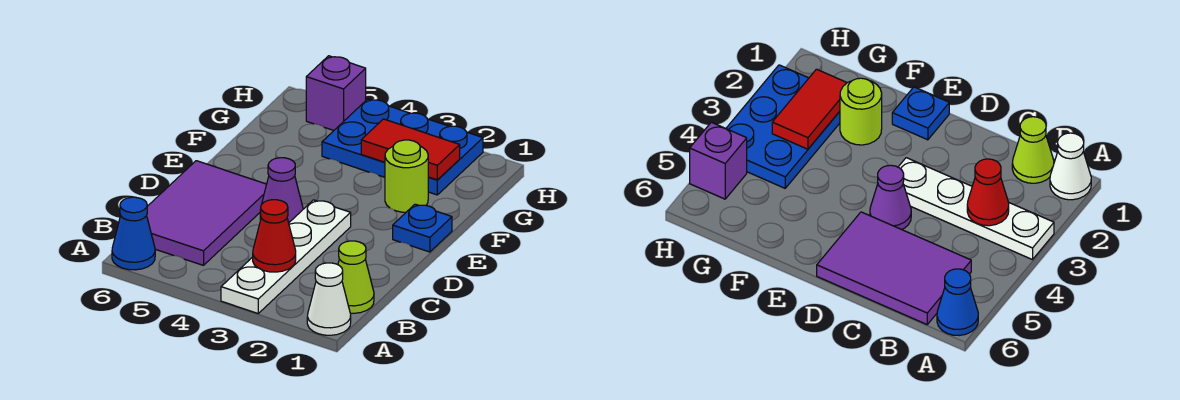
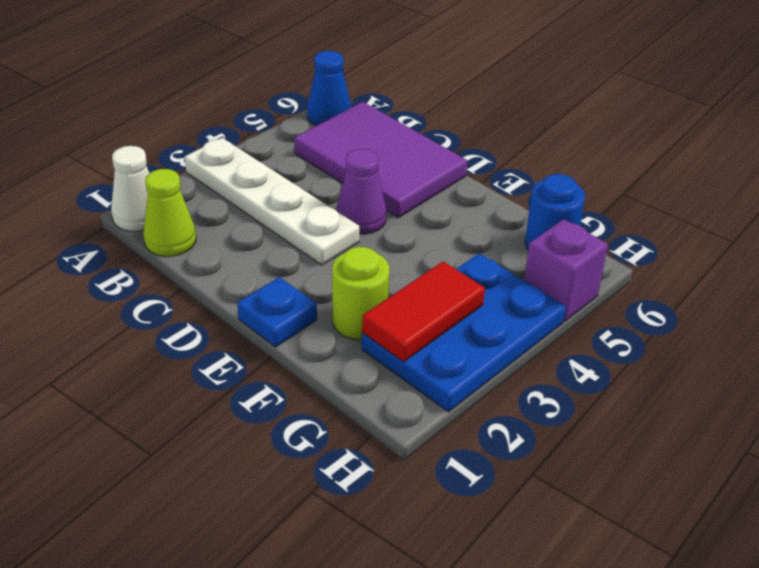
red cone B3 level 2 -> none
none -> blue round brick G6 level 1

